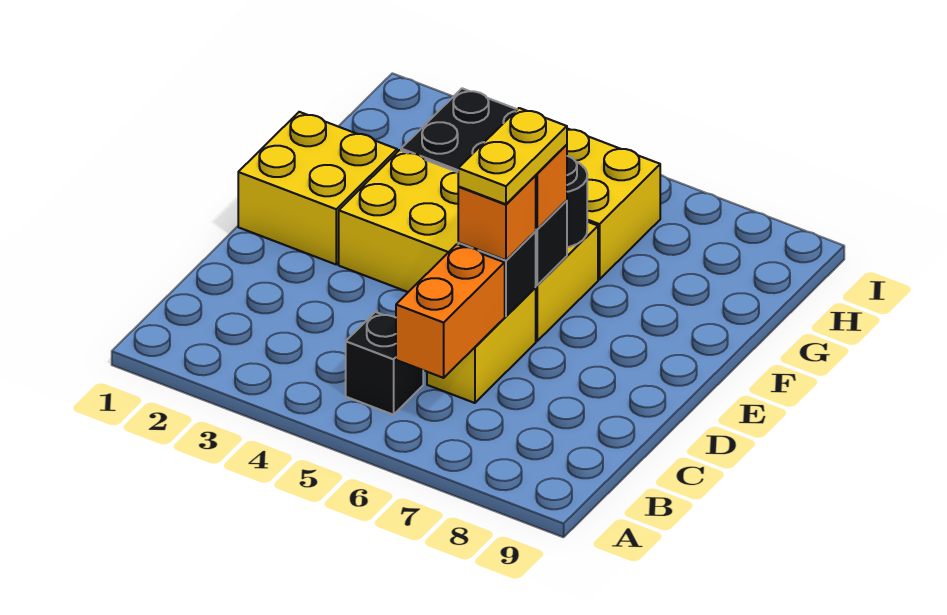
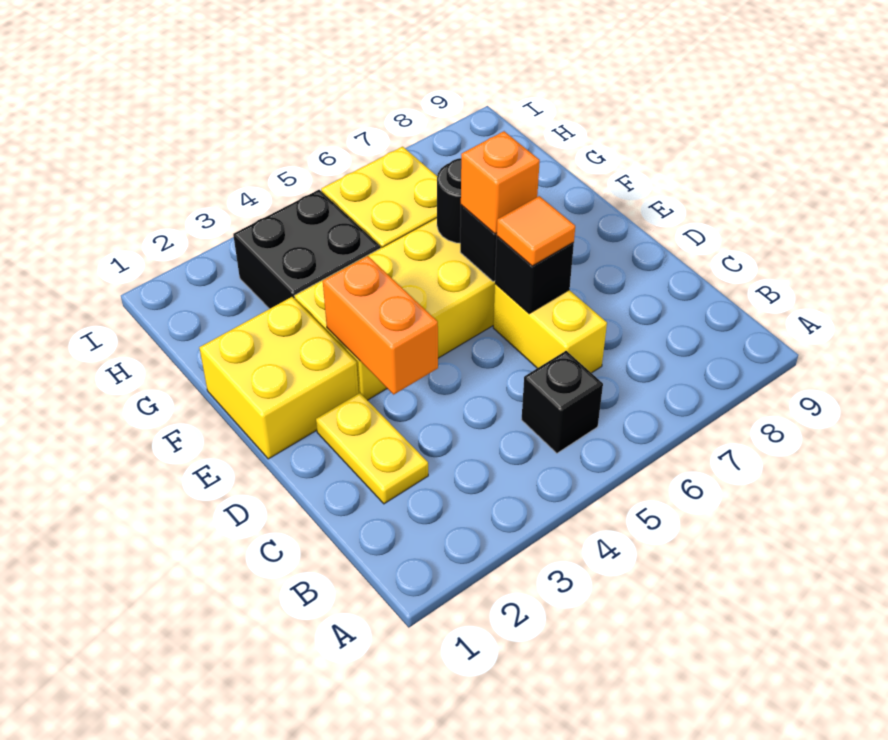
orange brick B6:C6 level 2 -> orange brick D3:E3 level 2
orange brick D6 level 3 -> orange tile D6 level 3
yellow plate D6:E6 level 4 -> yellow plate C2:D2 level 1

